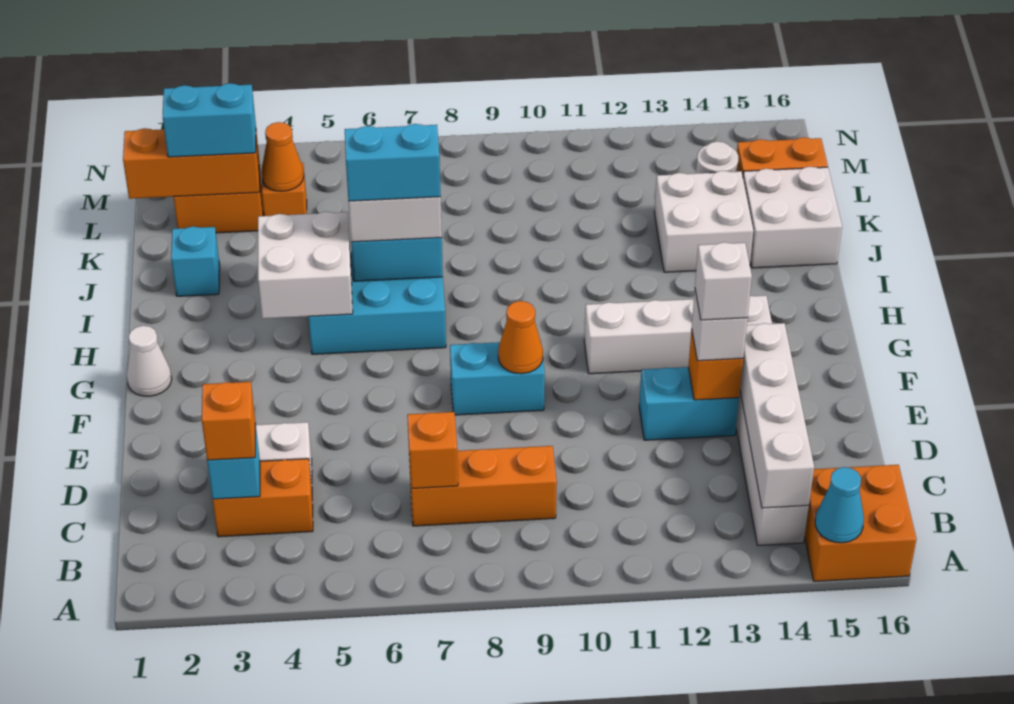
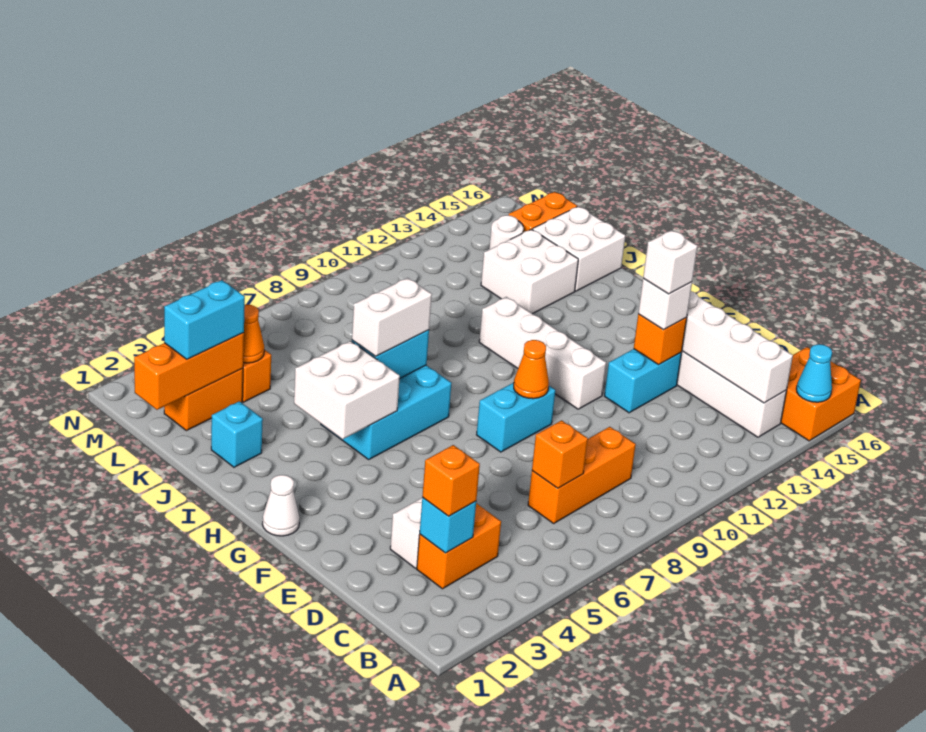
white brick G11:G14 level 1 -> white brick F11:I11 level 1
cyan brick I6:I7 level 4 -> none

